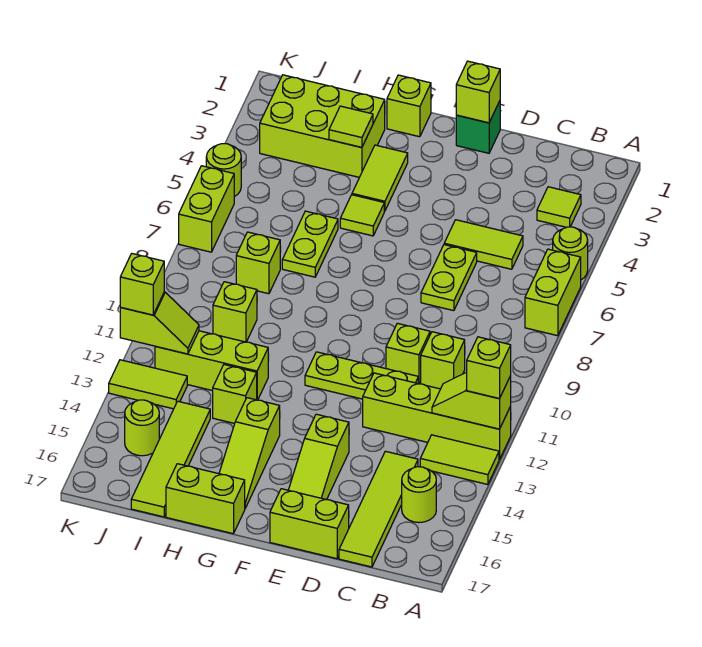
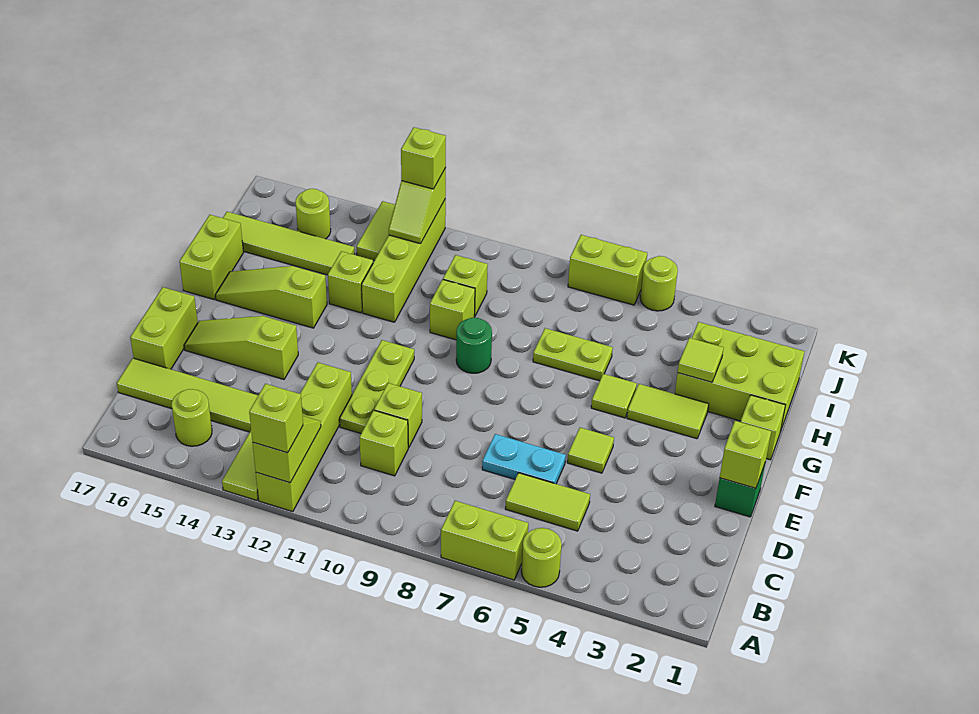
lime tile B3 level 1 -> lime tile E5 level 1
lime tile C5:D5 level 1 -> lime tile C5:C6 level 1
lime plate D6:D7 level 1 -> cyan plate D6:D7 level 1
none -> green round brick G9 level 1
lime brick H2:J3 level 1 -> lime brick H1:I3 level 1
lime brick H12:J12 level 1 -> lime brick H12:K12 level 1
lime brick I8 level 1 -> lime brick H10 level 1

